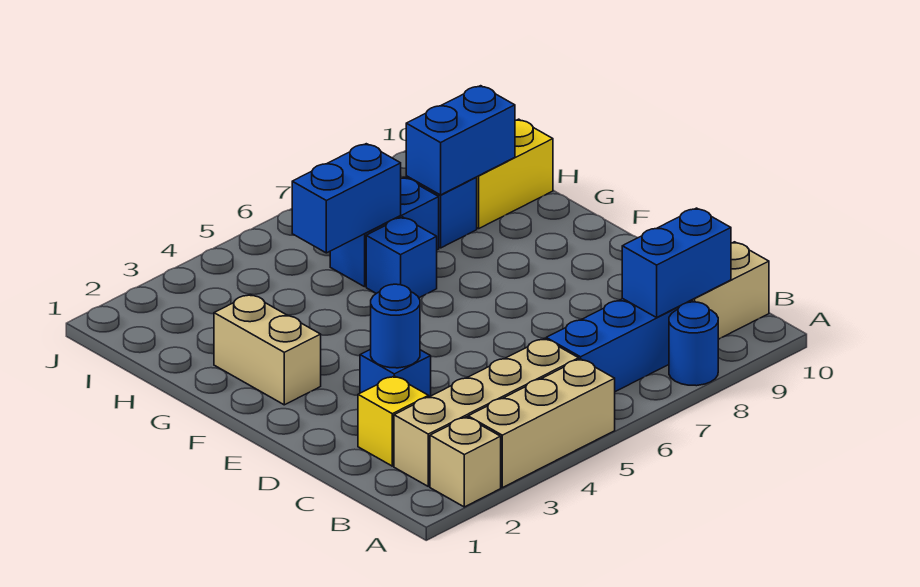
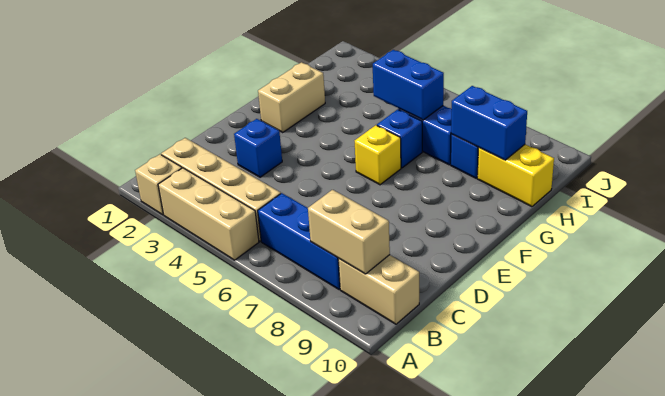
blue round brick A8 level 1 -> none
blue brick B8:B9 level 2 -> tan brick B8:B9 level 2
yellow brick C2 level 1 -> yellow brick F6 level 1
blue round brick D3 level 2 -> none

